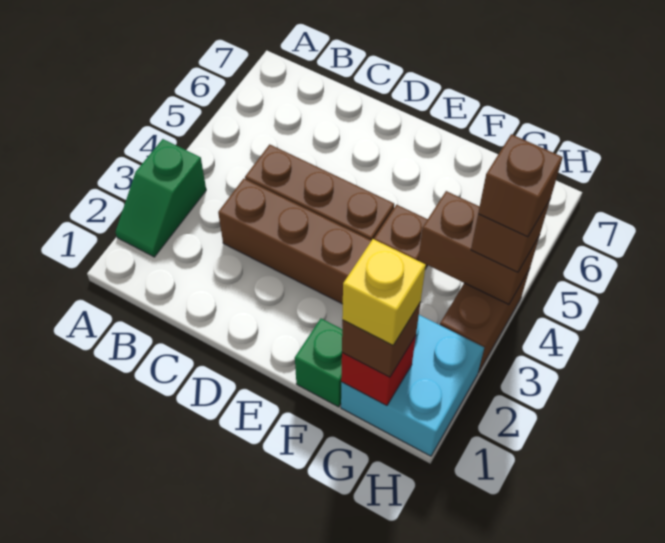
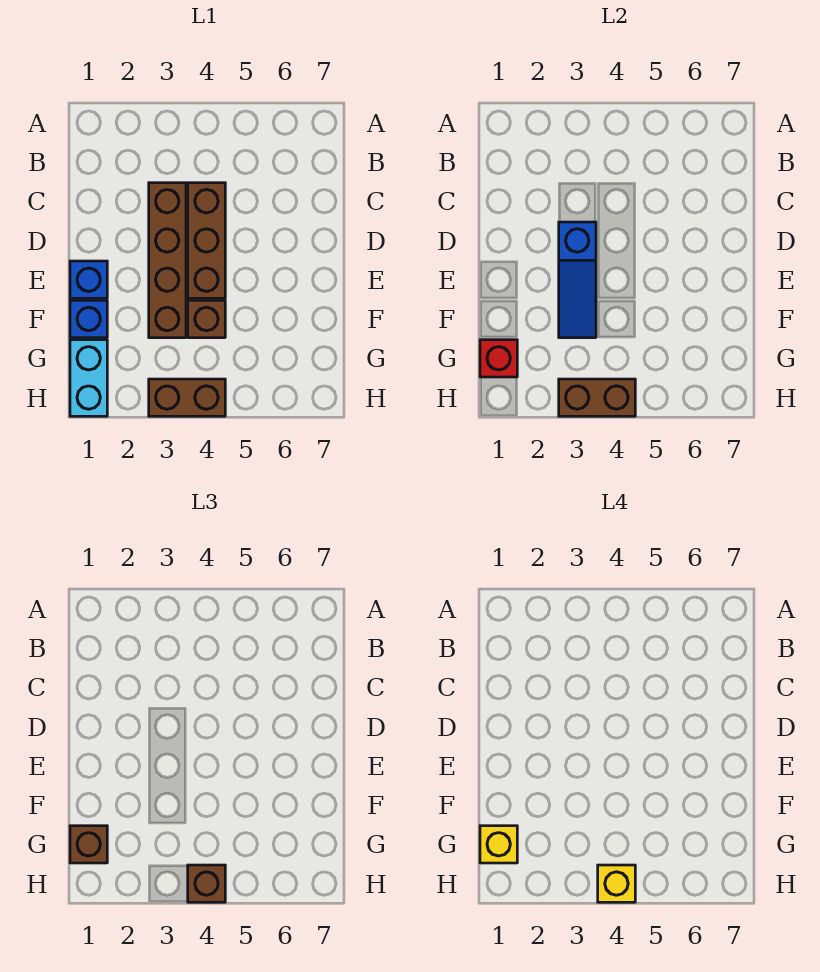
green slope A2:A3 level 1 top 3 -> none
none -> blue slope D3:F3 level 2 top D
none -> blue brick E1 level 1
green brick F1 level 1 -> blue brick F1 level 1
cyan brick G1:H2 level 1 -> cyan brick G1:H1 level 1
brown brick G4:H4 level 2 -> brown brick H3:H4 level 2
brown brick H4 level 4 -> yellow brick H4 level 4

